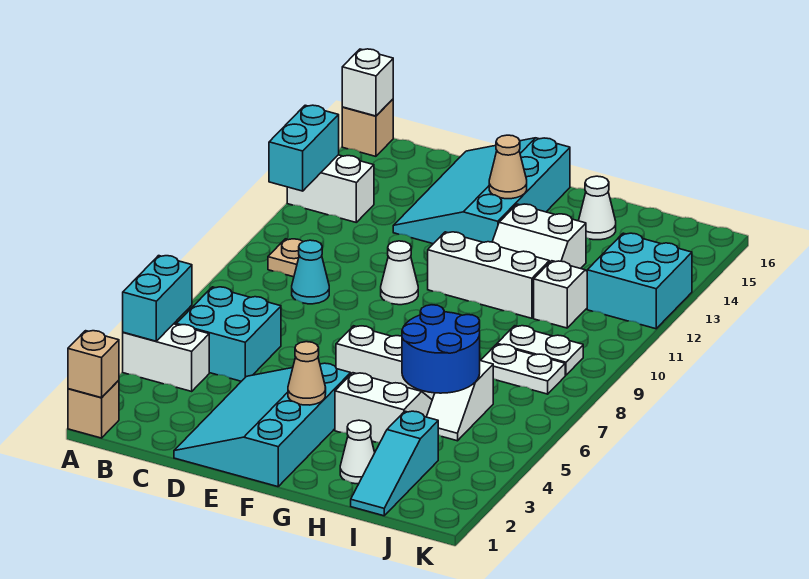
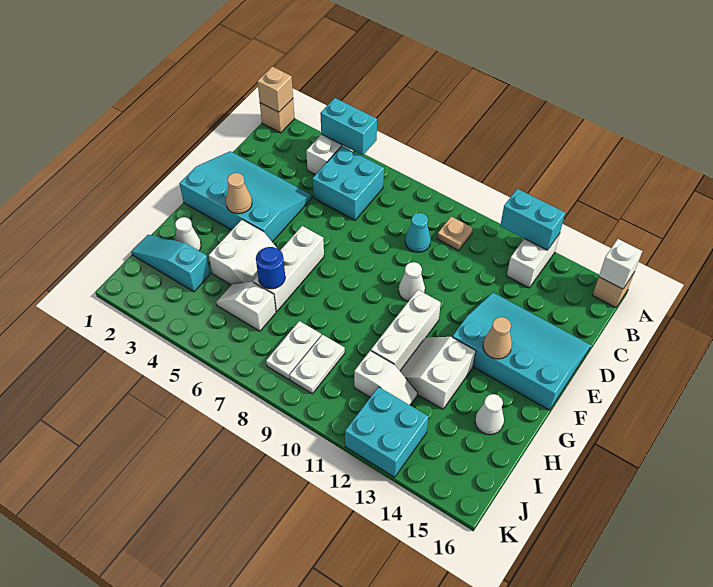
blue round brick H5:I6 level 2 -> blue round brick H6 level 2

